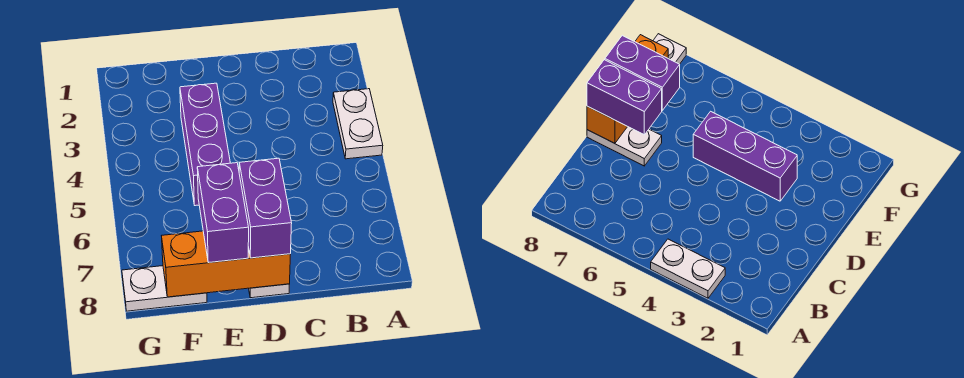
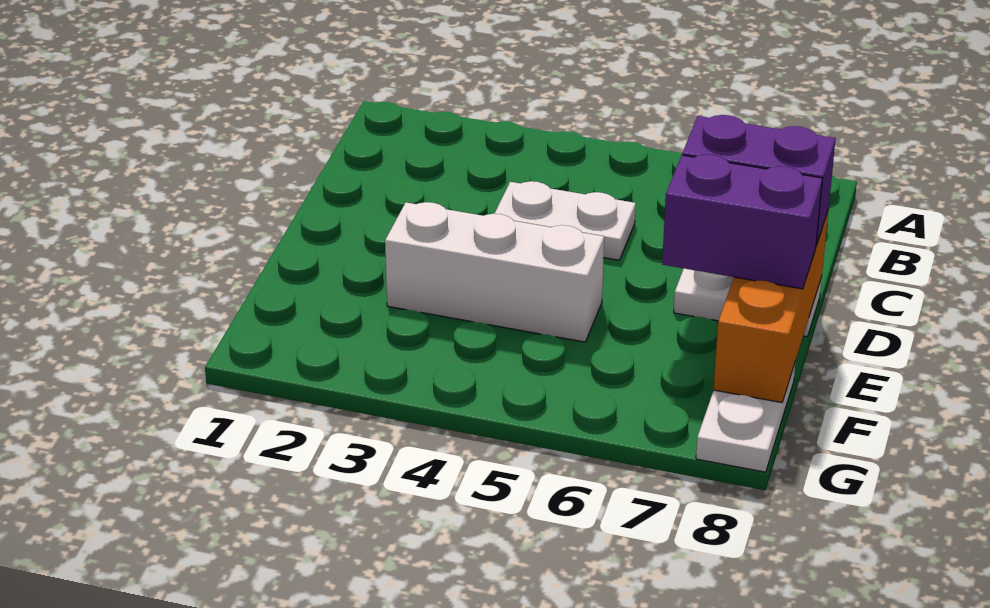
white plate A3:A4 level 1 -> white plate C4:C5 level 1
purple brick E3:E5 level 1 -> white brick E3:E5 level 1

